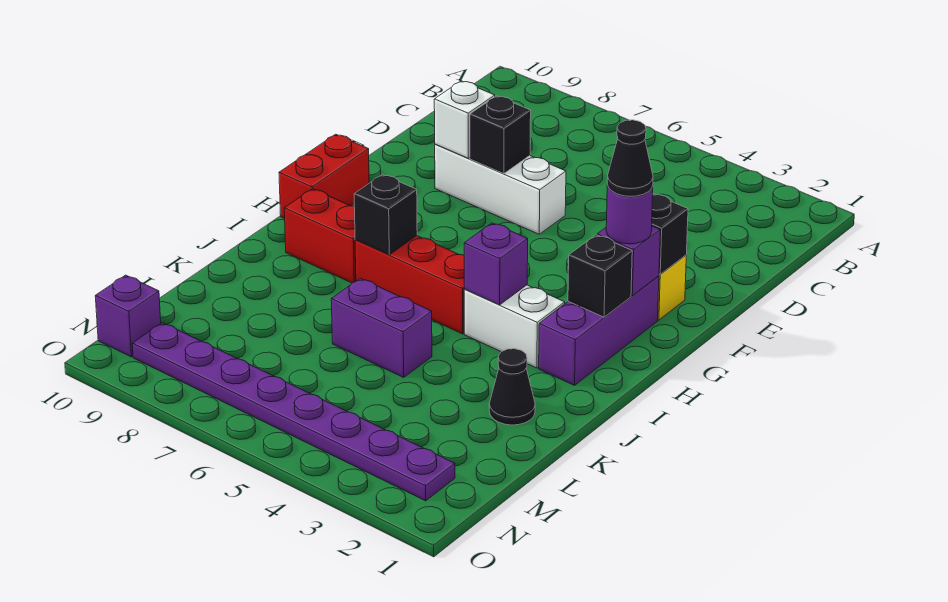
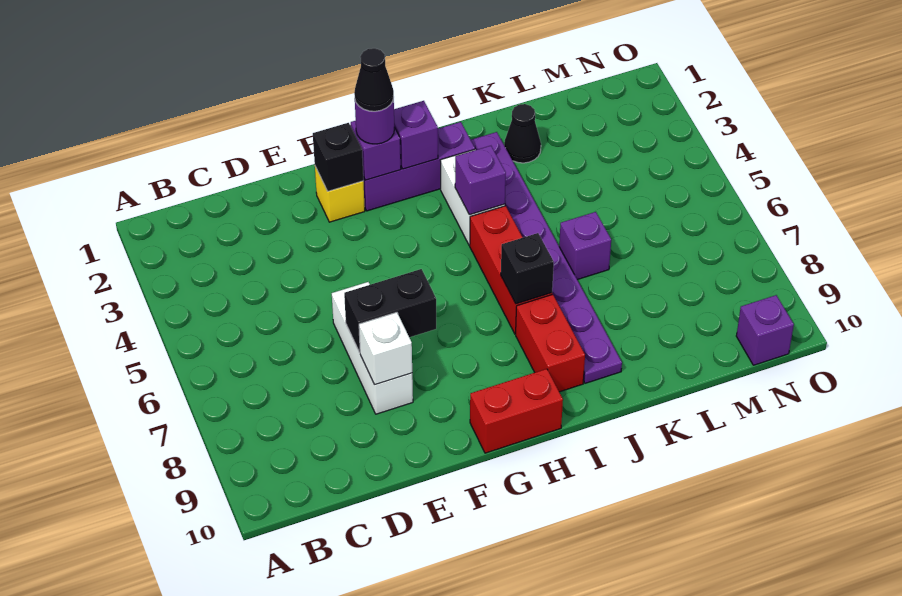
black brick E7 level 2 -> black brick E7:F7 level 2
black brick H2 level 2 -> purple brick H2 level 2
purple brick K5:K6 level 1 -> purple brick K6 level 1
purple plate N2:N9 level 1 -> purple plate J2:J9 level 1

